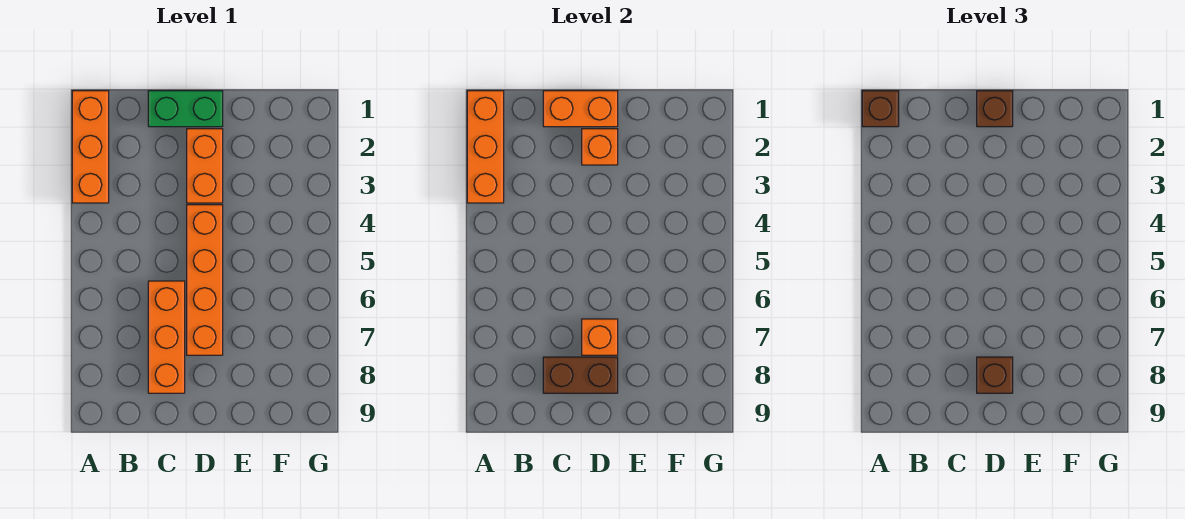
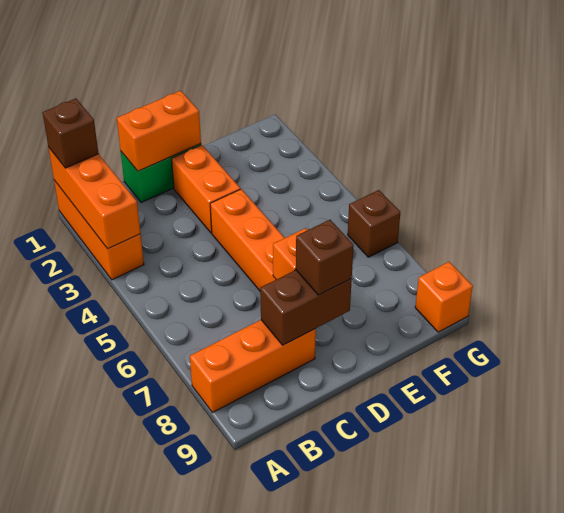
orange brick C6:C8 level 1 -> orange brick A8:C8 level 1
brown brick D1 level 3 -> brown brick G6 level 1
orange brick D2 level 2 -> orange brick G9 level 1

